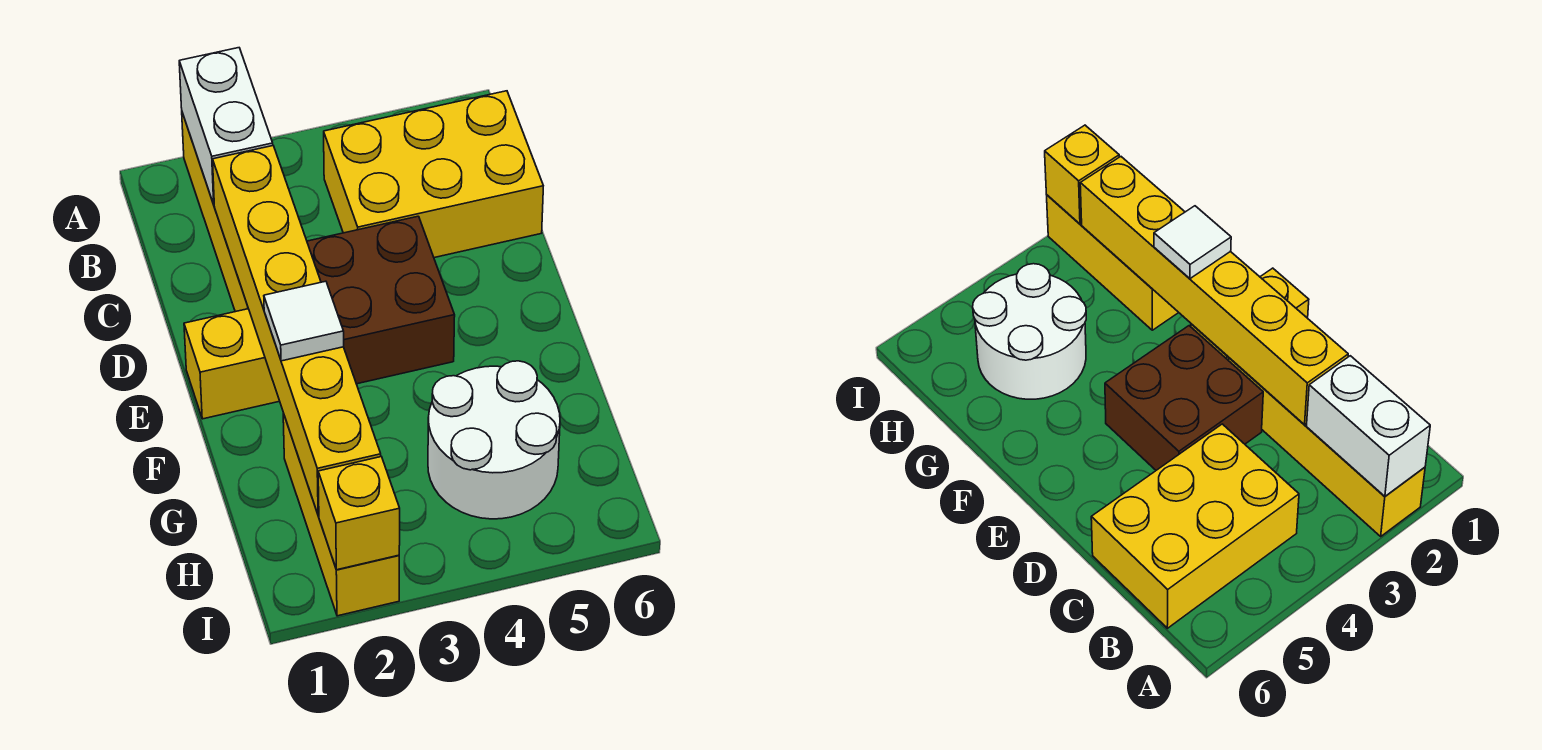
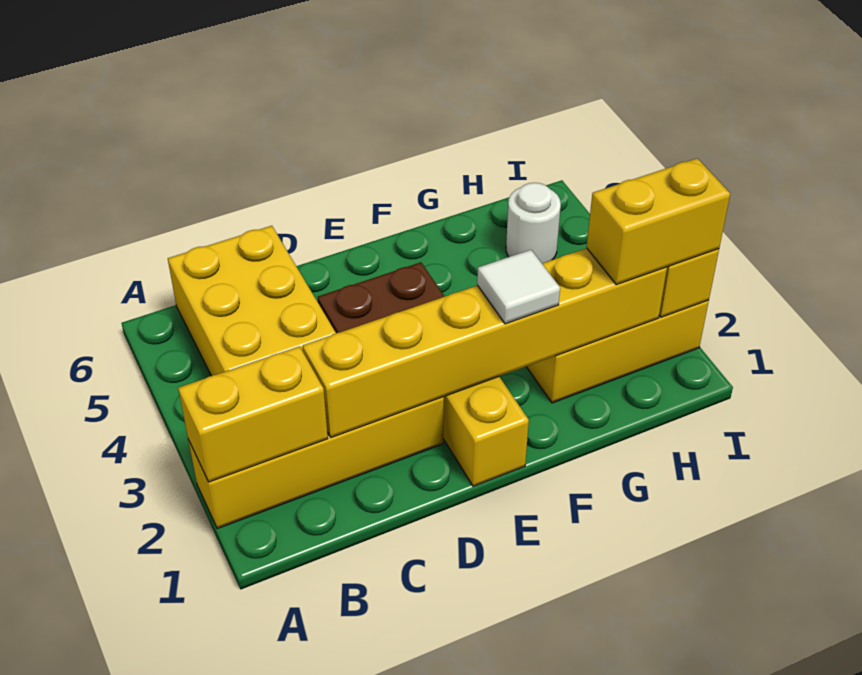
white brick A2:B2 level 2 -> yellow brick A2:B2 level 2
white round brick G4:H5 level 1 -> white round brick H5 level 1
none -> yellow brick H2:I2 level 3

